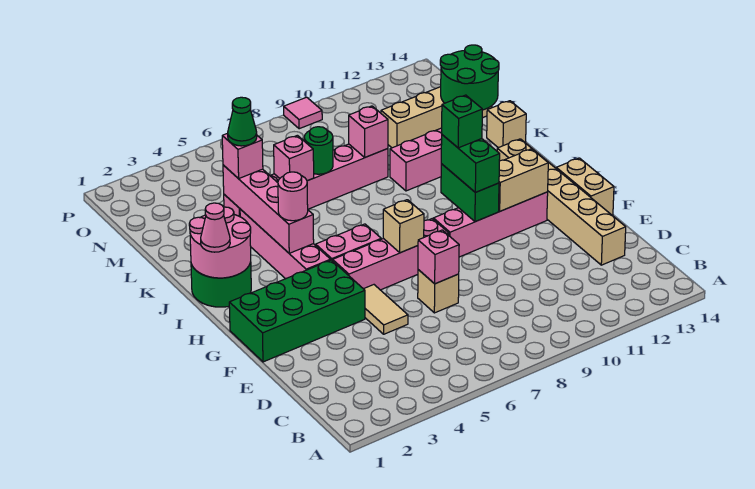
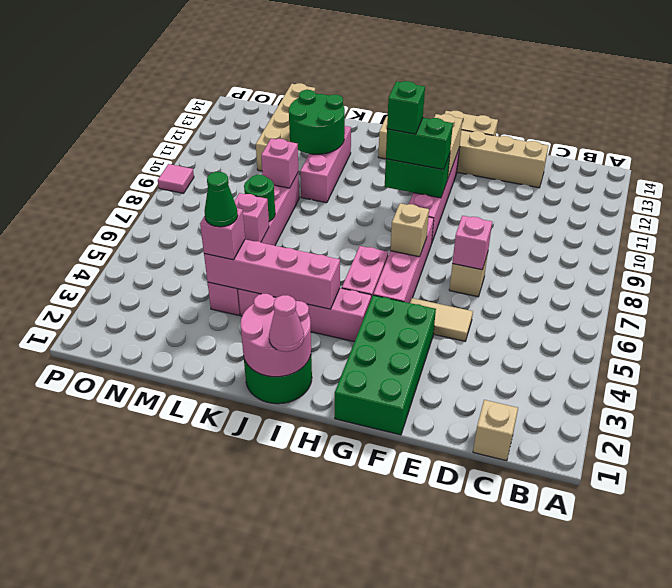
pink round brick I4 level 3 -> none
tan brick K14 level 1 -> tan brick C1 level 1
green round brick L13:M14 level 2 -> green round brick K11:L12 level 2

